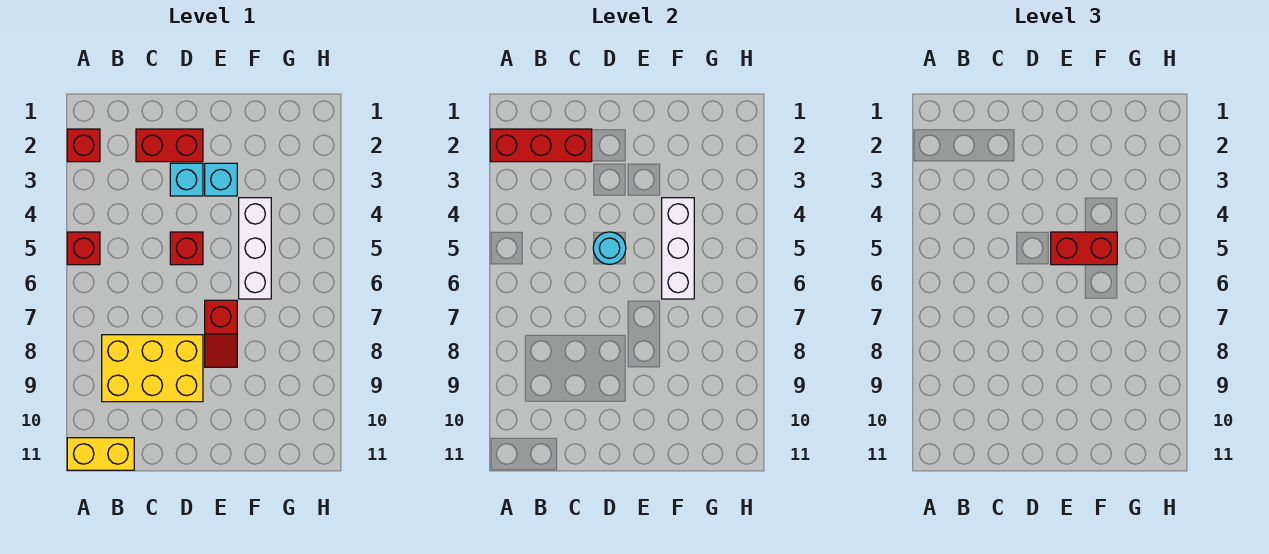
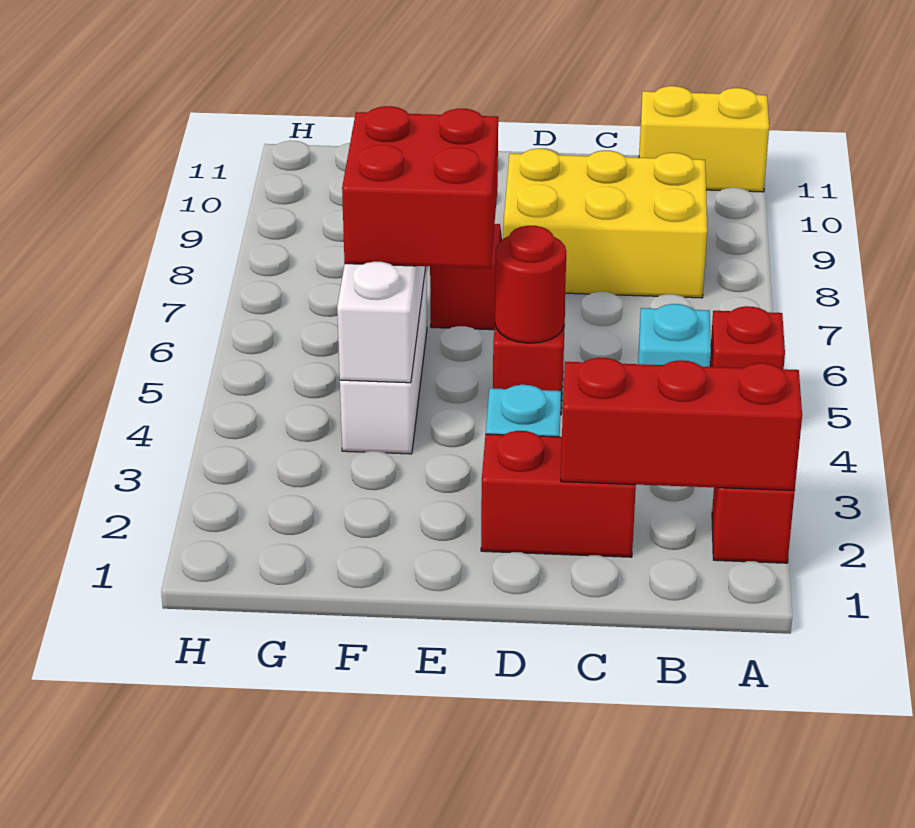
cyan round brick D5 level 2 -> red round brick D5 level 2
cyan brick E3 level 1 -> cyan brick B5 level 1
red brick E5:F5 level 3 -> red brick E5:F6 level 3

